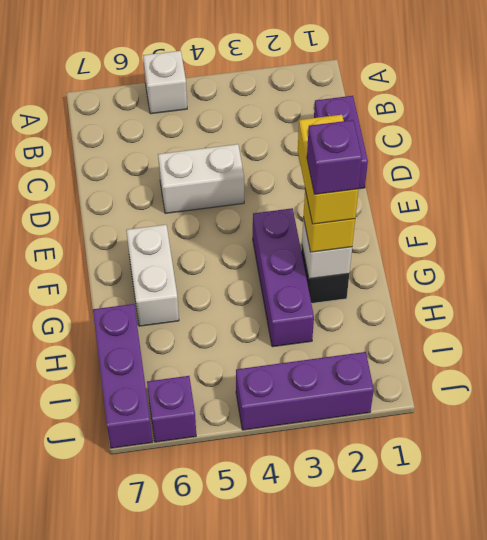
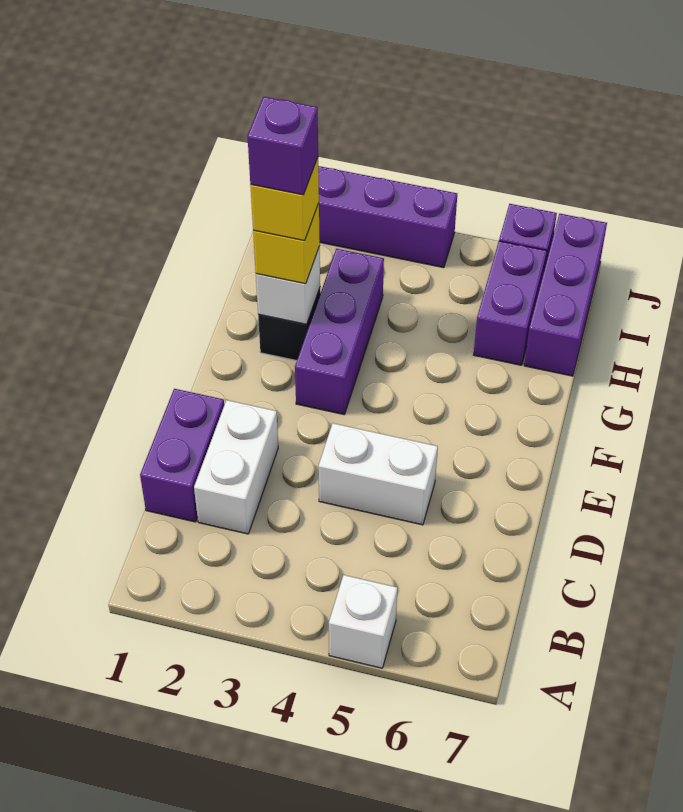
yellow brick F2:G2 level 4 -> yellow brick G2 level 4
white brick F6:G6 level 1 -> white brick C2:D2 level 1
none -> purple brick H6:I6 level 1

